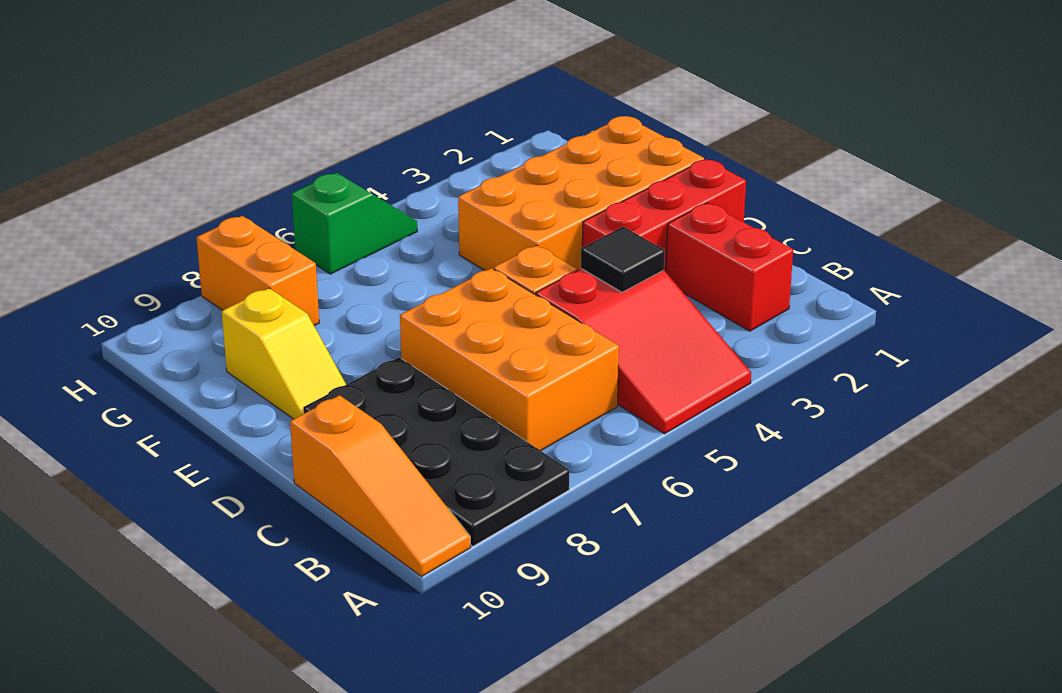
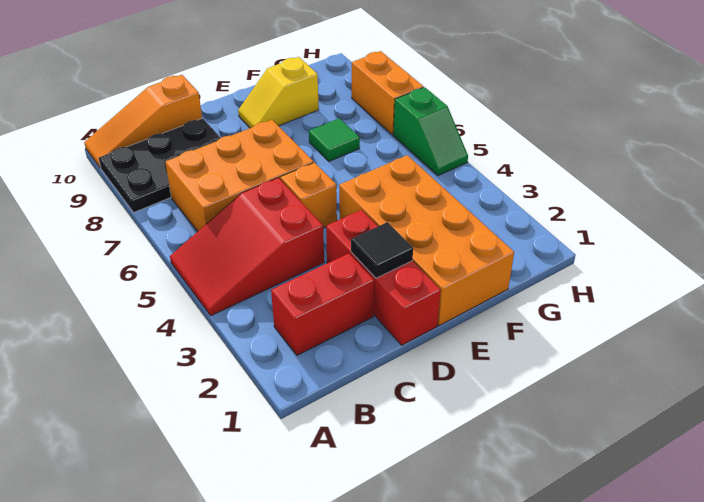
black plate A8:D9 level 1 -> black plate A8:C9 level 1
black tile C4 level 2 -> black tile D2 level 2
none -> green tile F7 level 1
orange brick G8:H8 level 1 -> orange brick H7:H8 level 1

